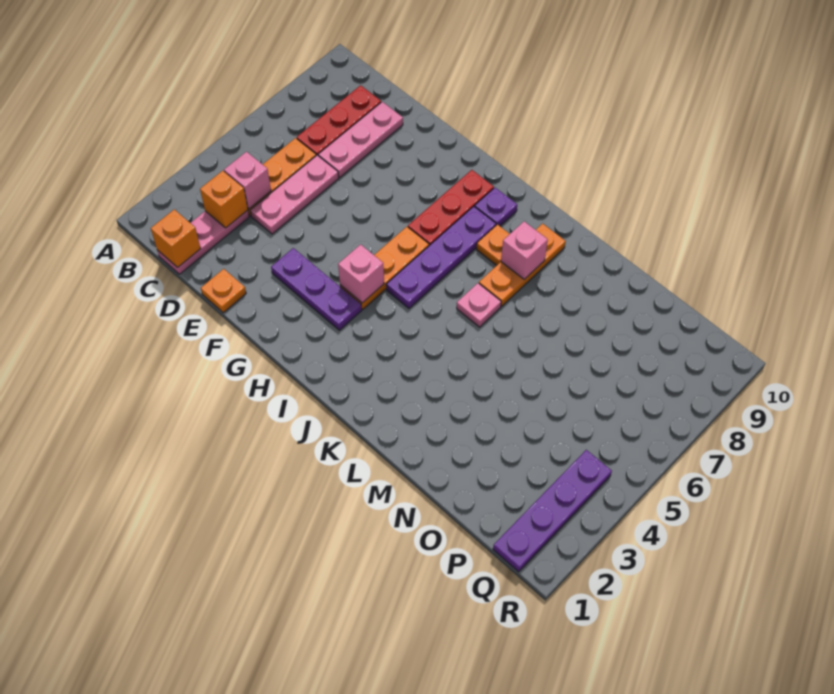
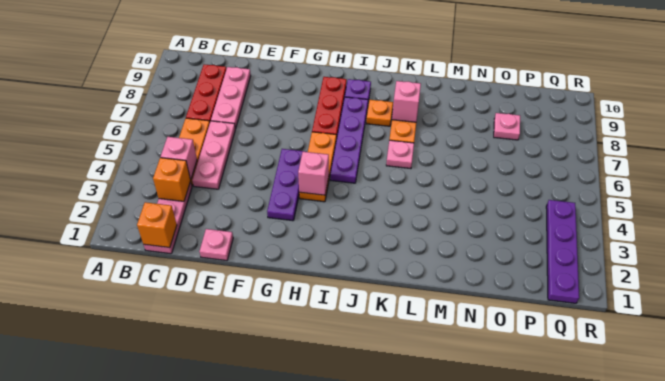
orange plate E1 level 1 -> pink plate E1 level 1
purple plate F3:H3 level 1 -> purple plate G3:G5 level 1
none -> pink plate O8 level 1

